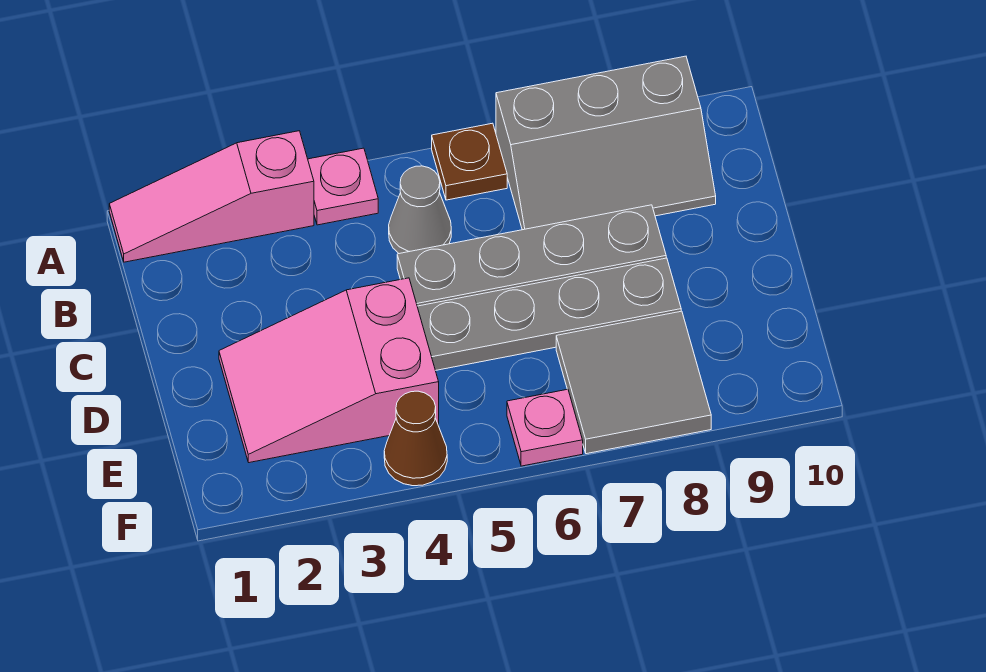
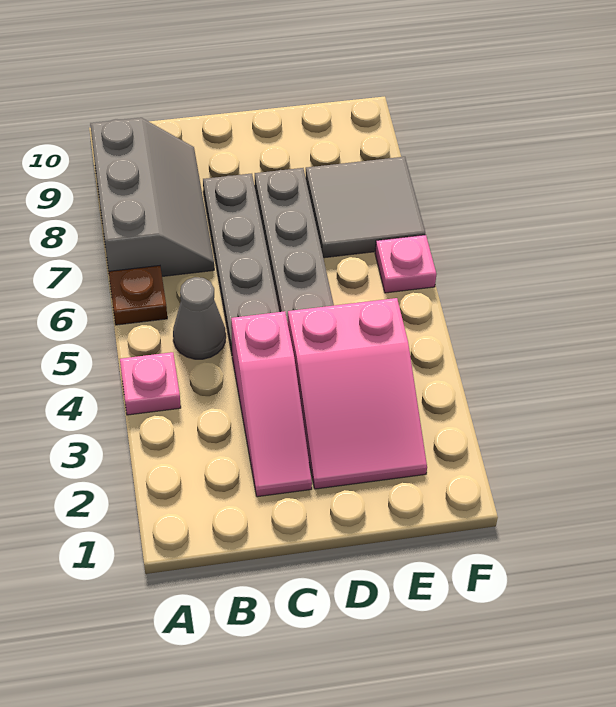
pink slope A1:A3 level 1 top 3 -> pink slope C2:C4 level 1 top 4
brown cone F4 level 1 -> none

